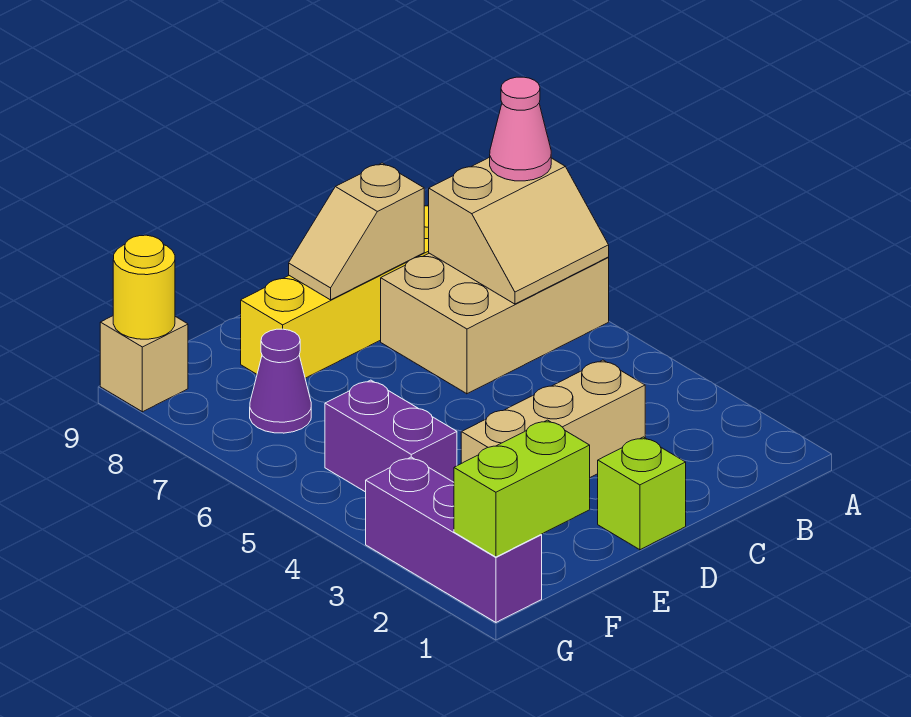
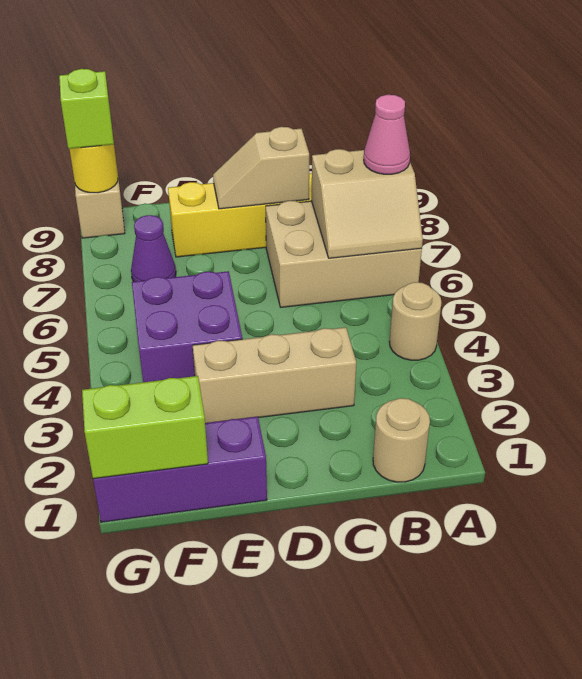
none -> tan round brick A4 level 1
none -> tan round brick B1 level 1
lime brick D1 level 1 -> lime brick G9 level 3
purple brick F4:F5 level 1 -> purple brick E4:F5 level 1
purple brick G1:G3 level 1 -> purple brick E1:G1 level 1

